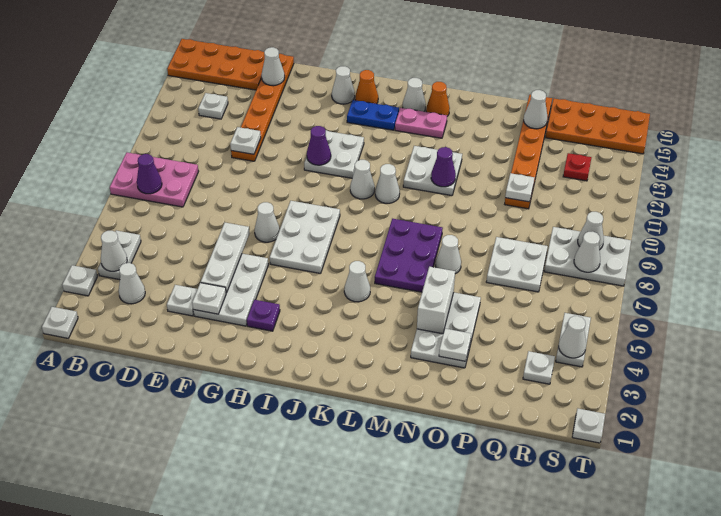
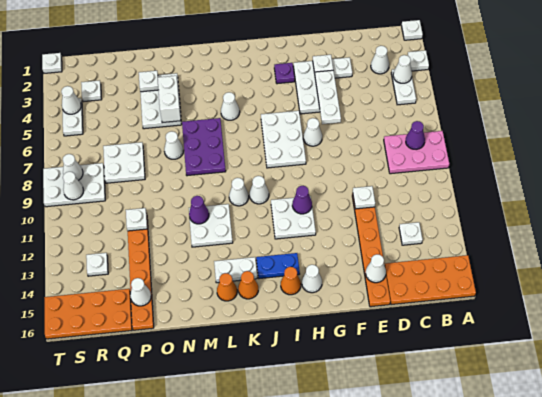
pink plate K14:L14 level 1 -> white plate K14:L14 level 1
white cone K15 level 1 -> orange cone K15 level 1
red plate R13 level 1 -> white plate R13 level 1

